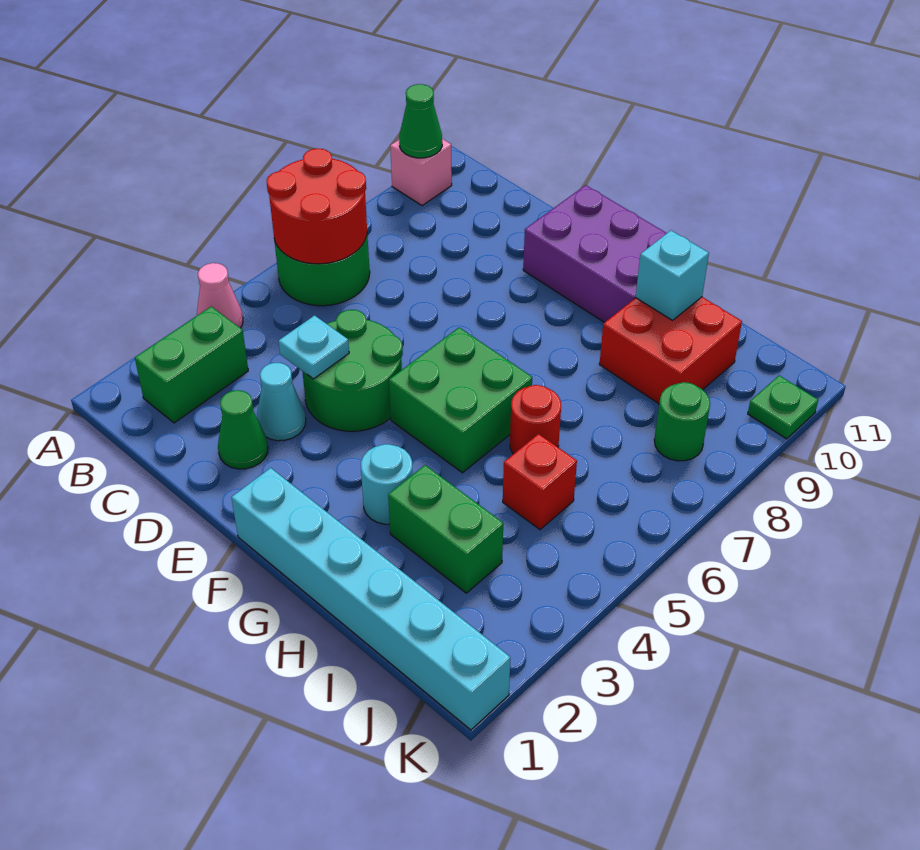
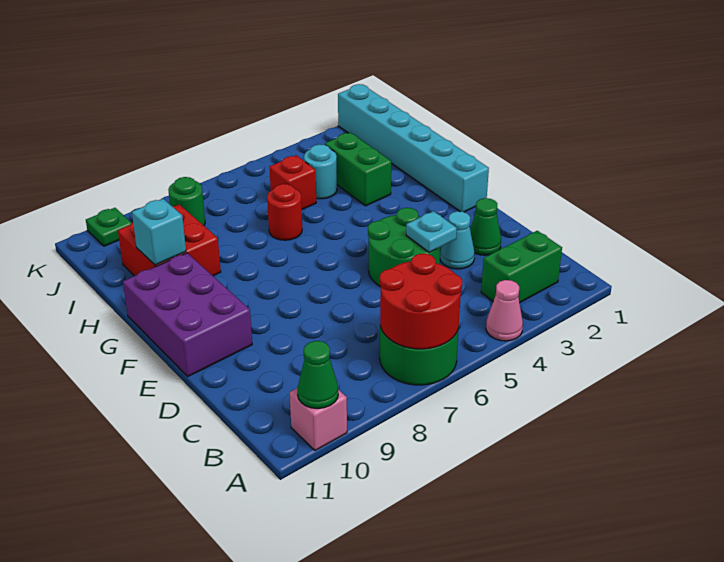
green brick F5:G6 level 1 -> none
cyan round brick G3 level 1 -> cyan round brick I4 level 1

